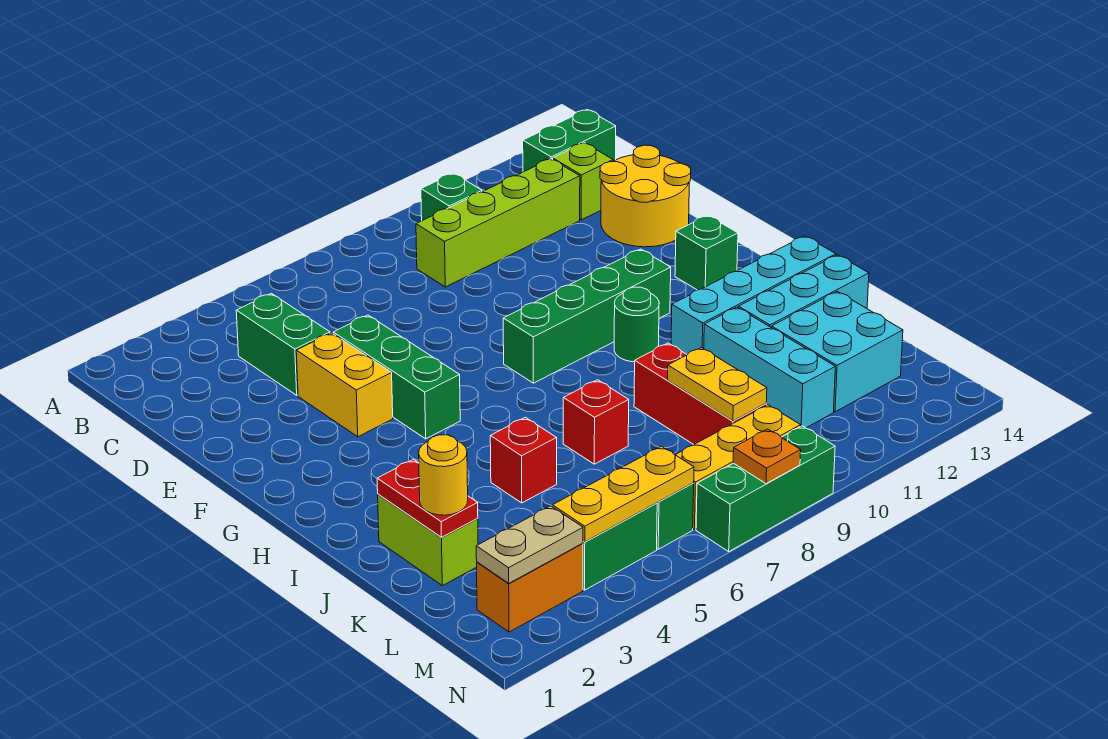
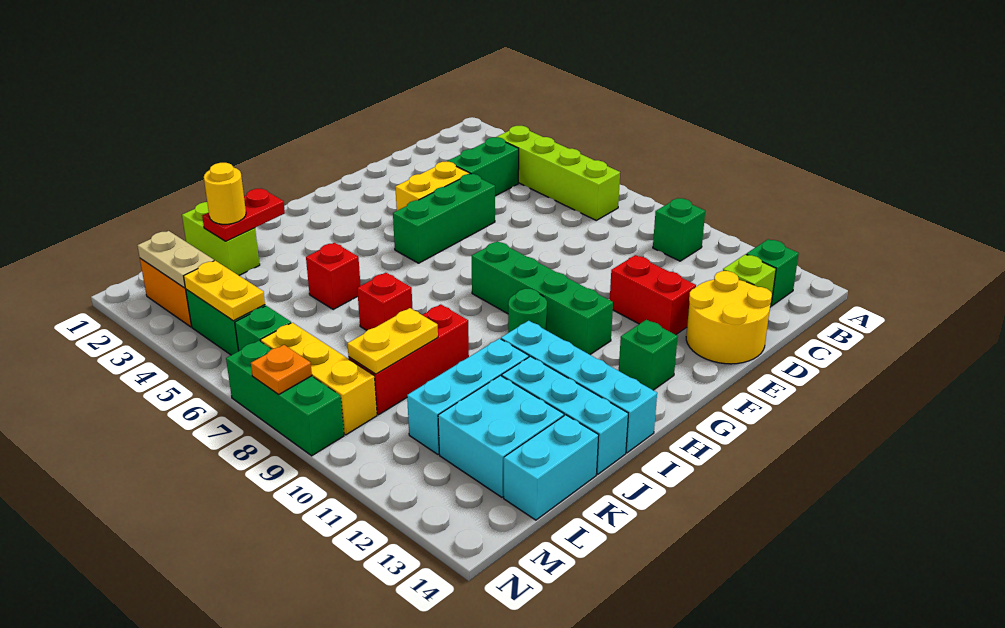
green brick B13:B14 level 1 -> green brick B13 level 1
lime brick C9:C12 level 1 -> lime brick B4:B7 level 1
none -> red brick E11:E12 level 1
lime brick J2:K2 level 1 -> lime brick K1:K2 level 1
none -> cyan brick K14:L14 level 1
yellow plate M4:M6 level 2 -> yellow plate M4:M5 level 2

